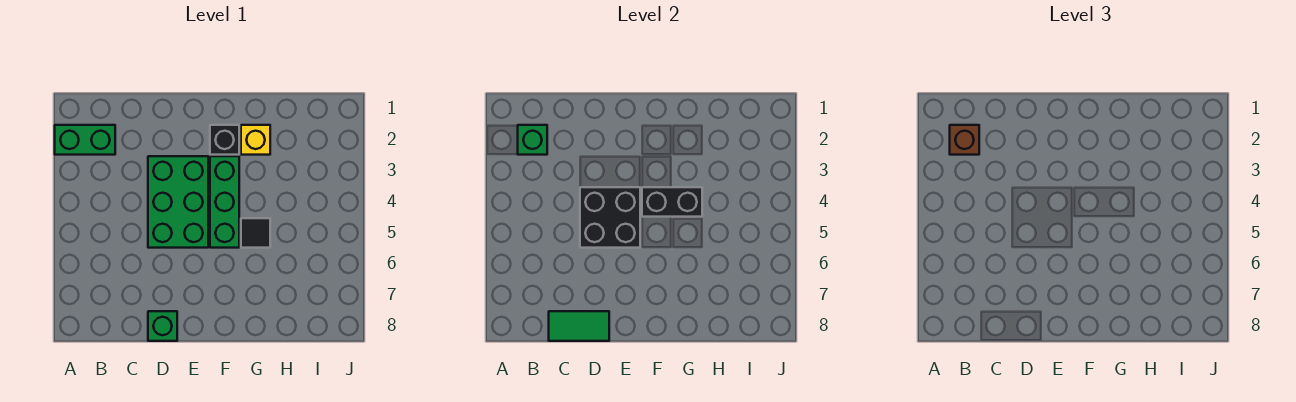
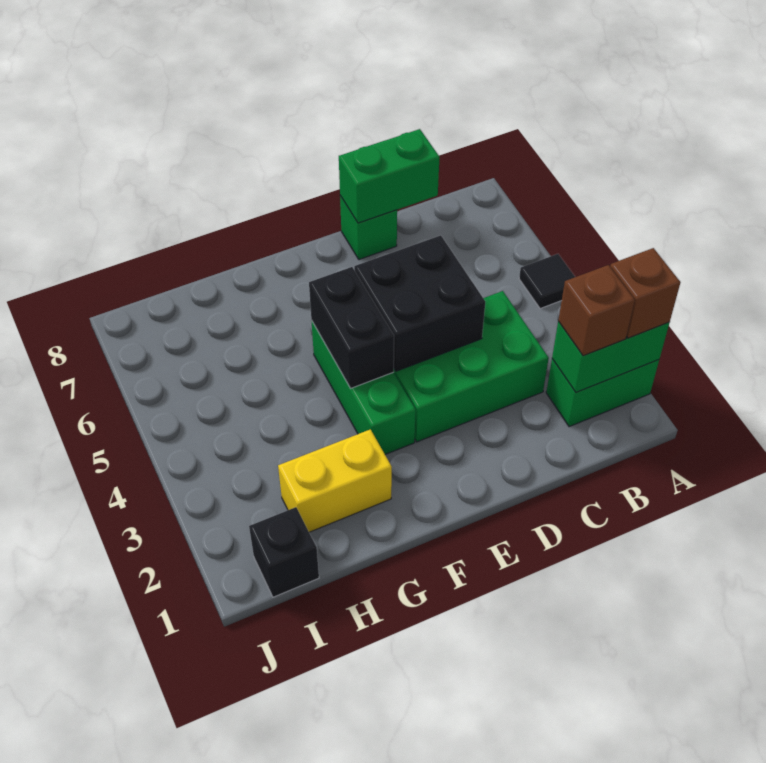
none -> brown brick A2 level 3
green brick B2 level 2 -> green brick A2:B2 level 2
green tile C8:D8 level 2 -> green brick C8:D8 level 2
green brick D3:E5 level 1 -> green brick C3:E4 level 1
black brick F2 level 1 -> black brick I1 level 1
black brick F4:G4 level 2 -> black brick F4:F5 level 2
yellow brick G2 level 1 -> yellow brick G2:H2 level 1
black tile G5 level 1 -> black tile A5 level 1

